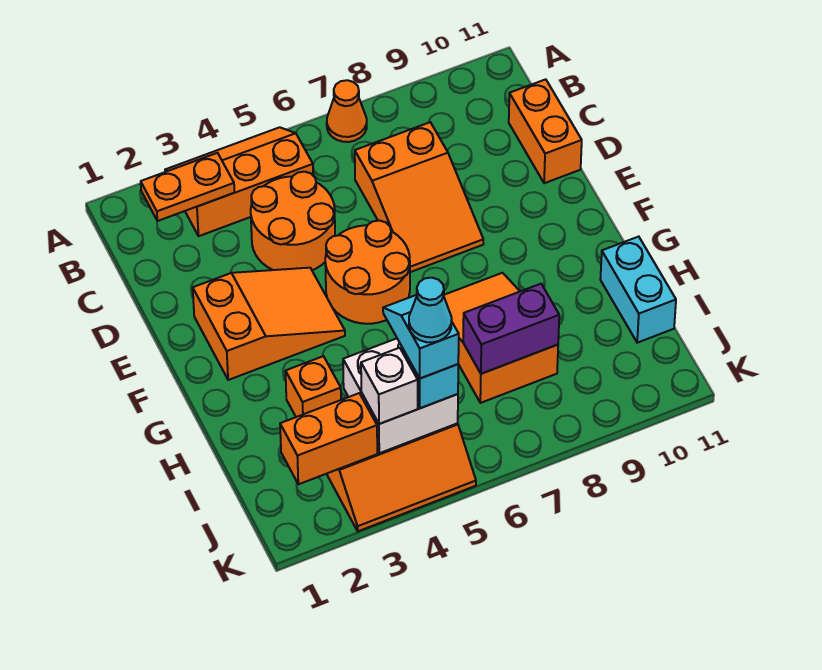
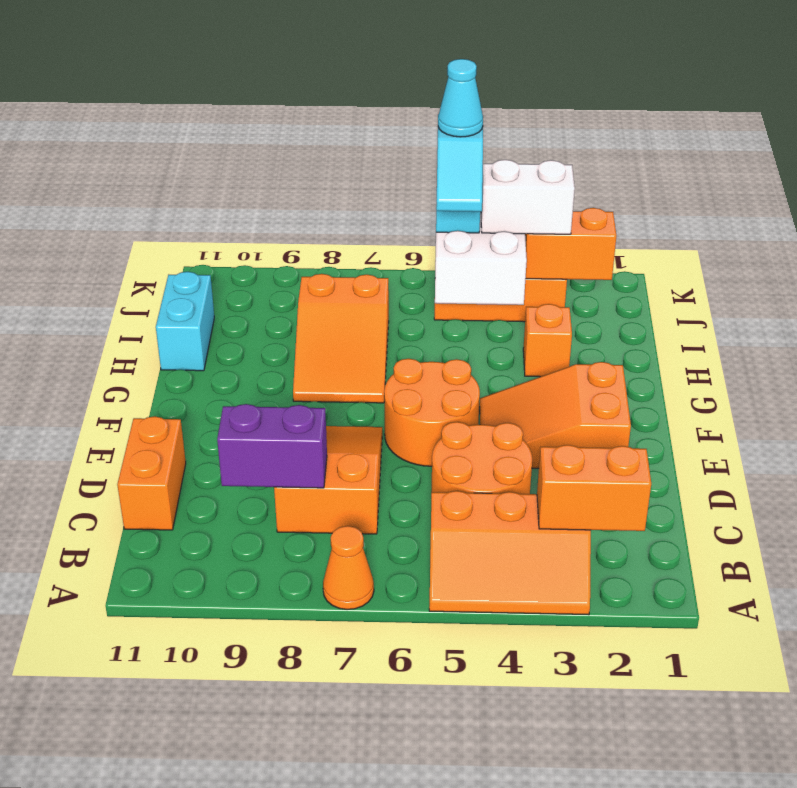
orange plate B2:B3 level 2 -> orange brick B2:B3 level 2
purple brick I7:I8 level 2 -> purple brick C8:C9 level 2
white brick J4 level 3 -> white brick J3:J4 level 3

